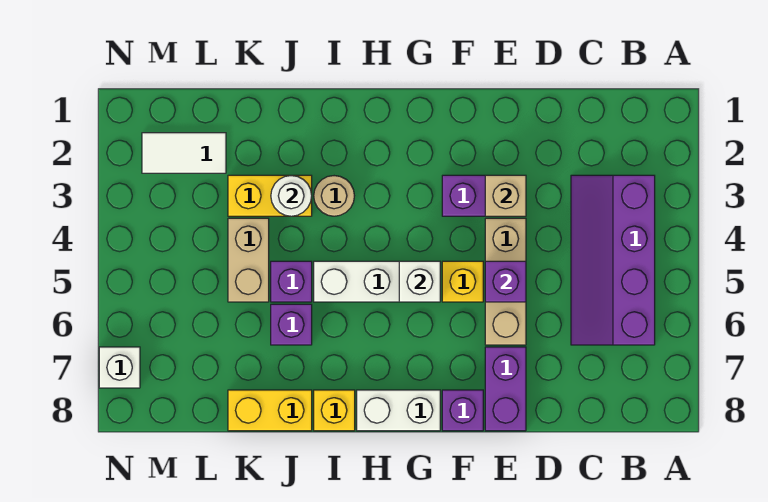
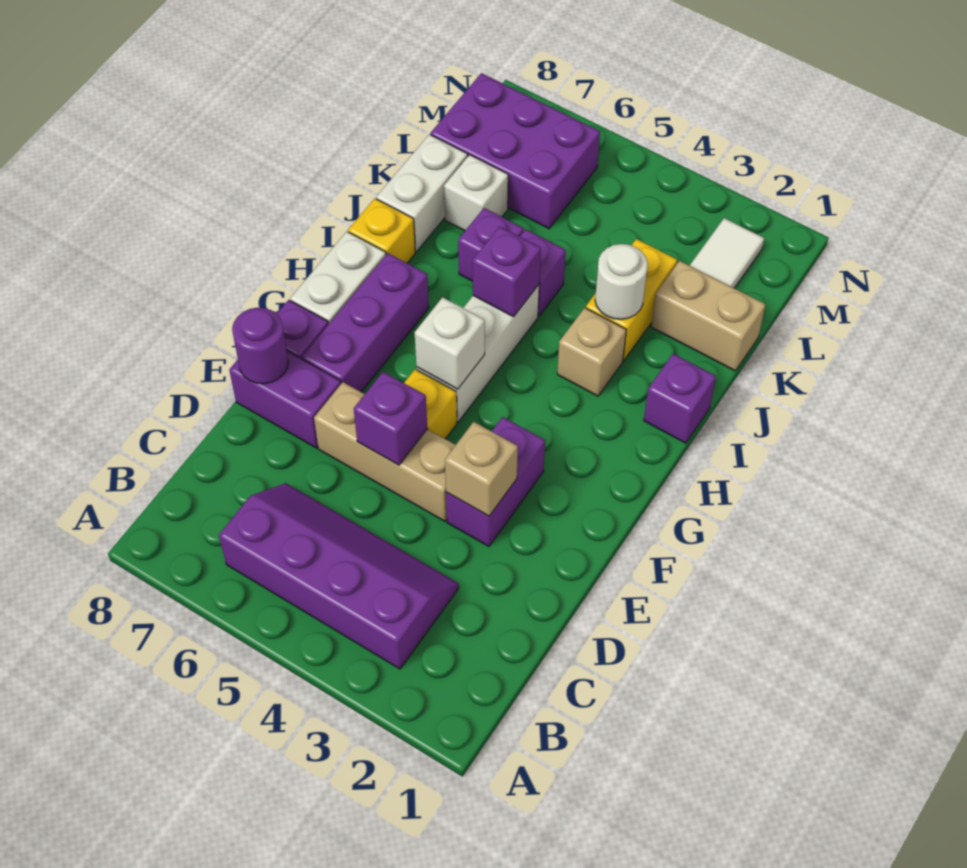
none -> purple round brick E8 level 2
none -> purple brick F7:H7 level 1
none -> purple brick I1 level 1
tan round brick I3 level 1 -> tan brick I3 level 1
none -> purple brick I5 level 2
yellow brick J8:K8 level 1 -> white brick J8:K8 level 1
tan brick K4:K5 level 1 -> tan brick K1:K2 level 1
none -> purple brick L6:M8 level 1
white brick N7 level 1 -> white brick K7 level 1

